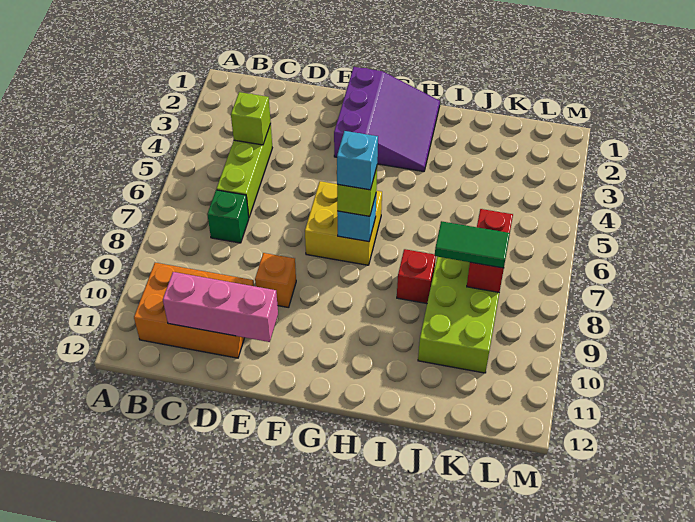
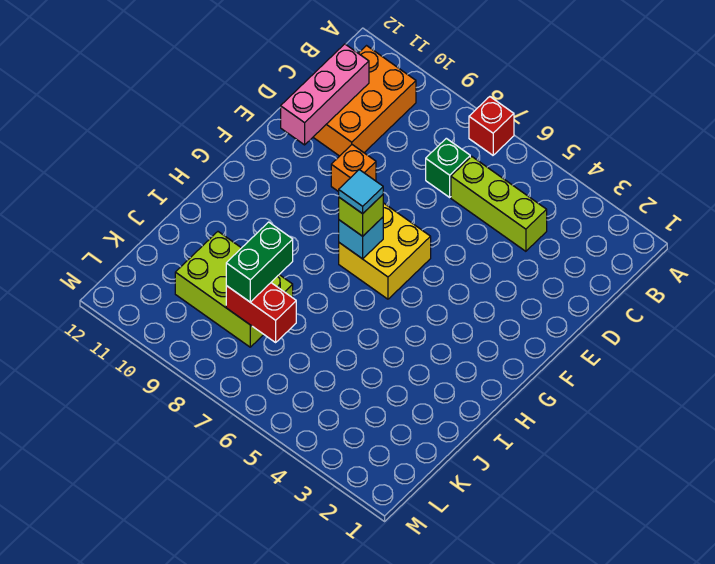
lime brick C4 level 2 -> none
purple slope F1:H3 level 1 top F -> none
cyan brick G7 level 4 -> cyan tile G7 level 4
red brick I8 level 1 -> red brick A7 level 1
green tile J8:K8 level 3 -> green brick J8:K8 level 3

